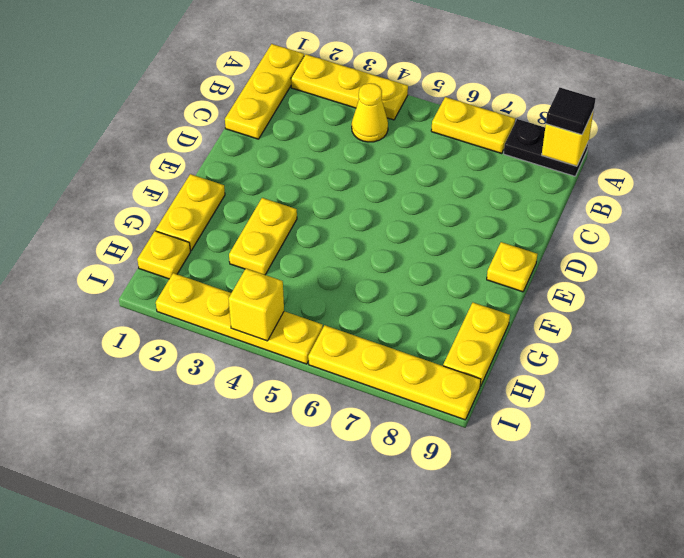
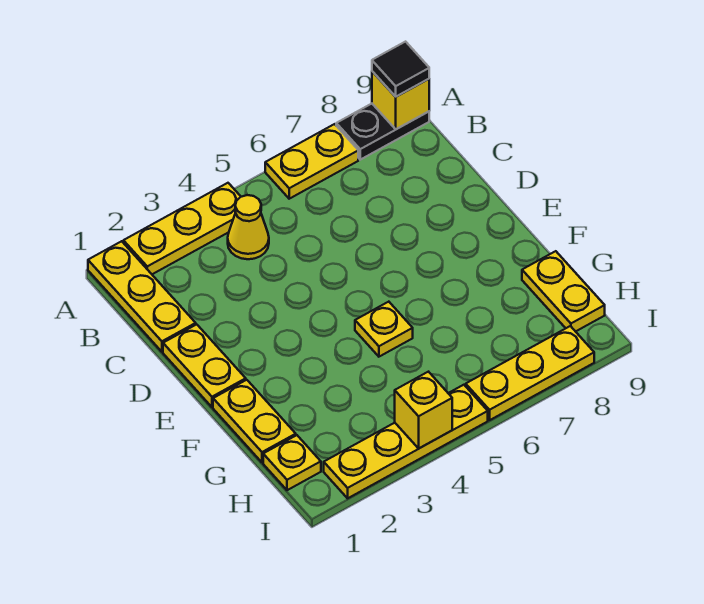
yellow plate E9 level 1 -> yellow plate F5 level 1
yellow plate F3:G3 level 1 -> yellow plate D1:E1 level 1
yellow plate I6:I9 level 1 -> yellow plate I6:I8 level 1

